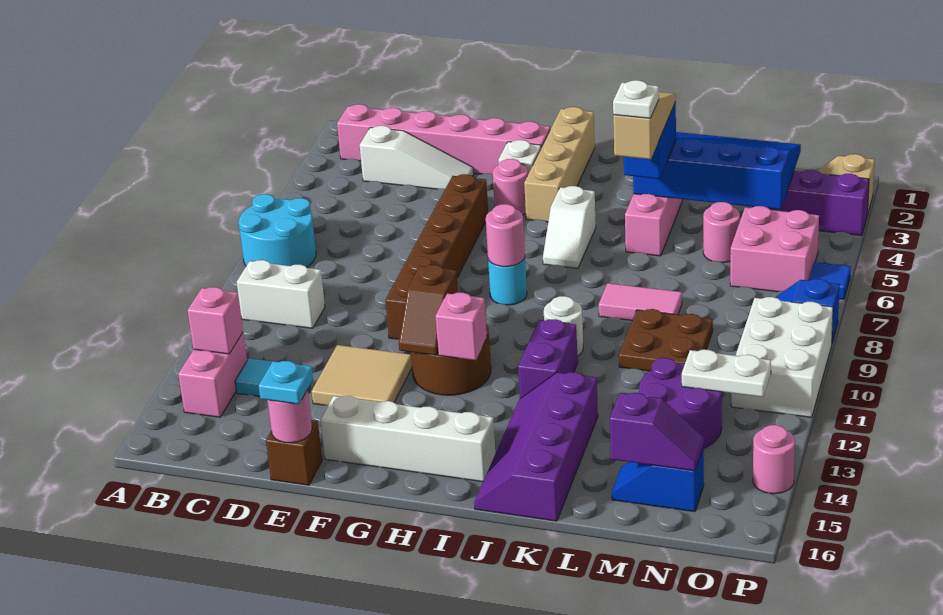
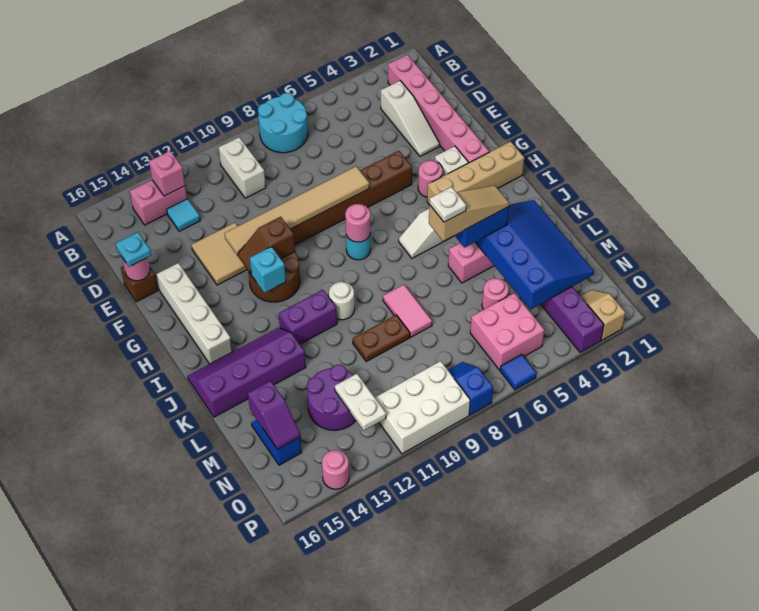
none -> tan tile F7:F12 level 2
pink brick H12 level 2 -> cyan brick H12 level 2
brown plate L9:M10 level 1 -> brown plate L9:L10 level 1

